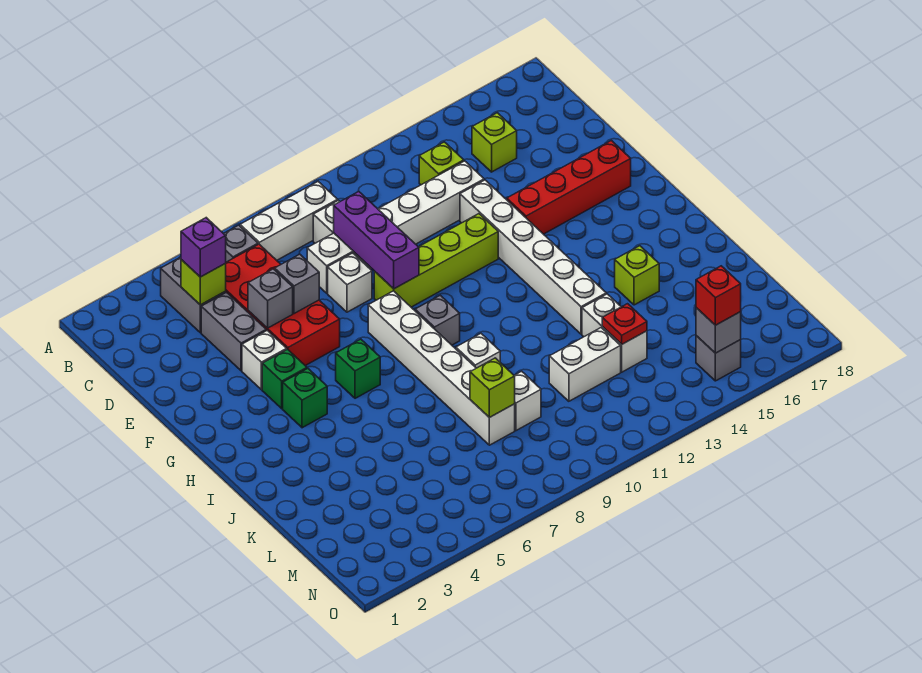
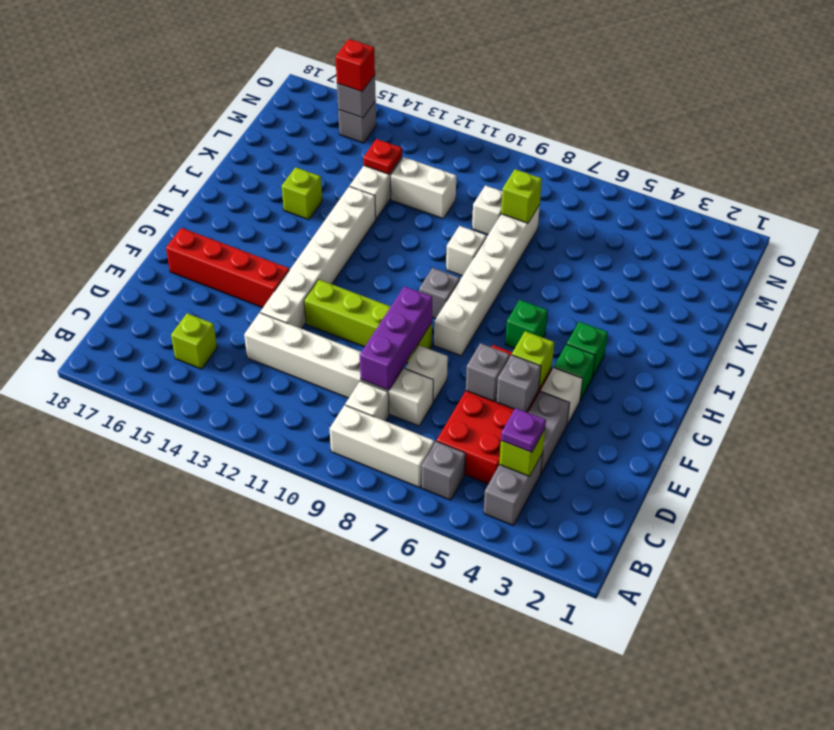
purple brick C4 level 3 -> purple plate C4 level 3
lime brick C13 level 1 -> lime brick F5 level 2

